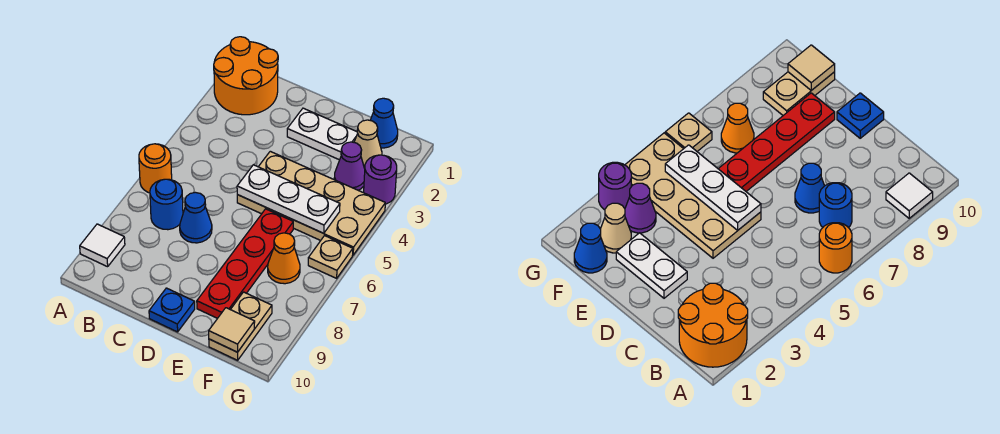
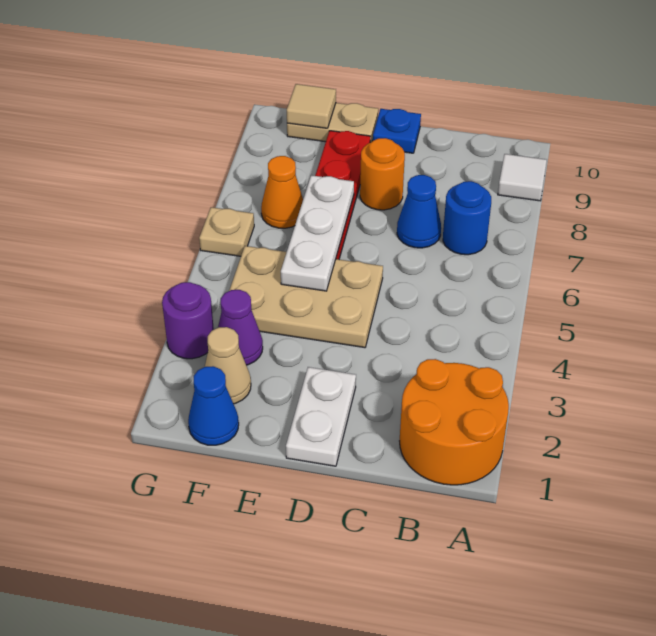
orange round brick A6 level 1 -> orange round brick D8 level 1
white plate D2:E2 level 1 -> white plate D1:D2 level 1
tan plate D4:G5 level 1 -> tan plate D4:F5 level 1
white plate D5:F5 level 2 -> white plate E5:E7 level 2
tan plate F9:F10 level 1 -> tan plate E10:F10 level 1

